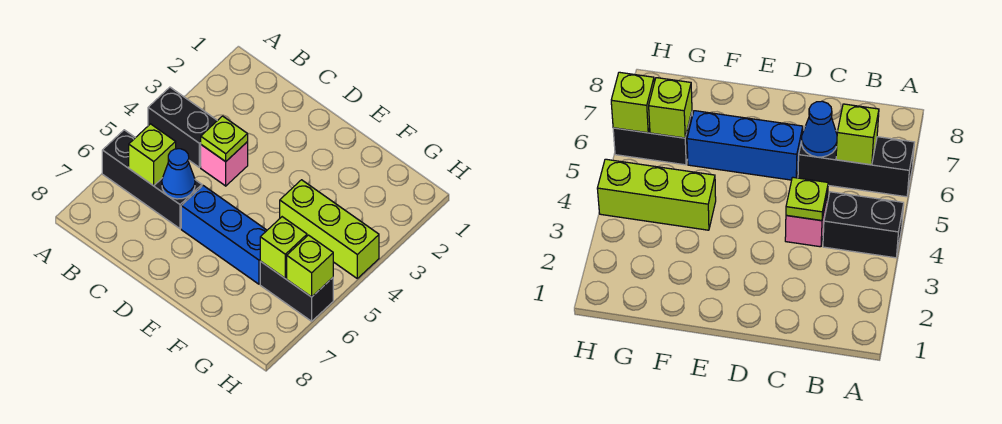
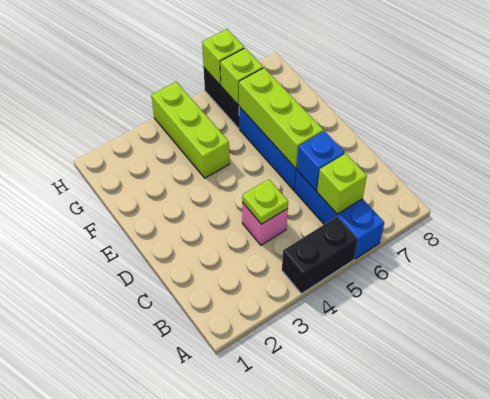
black brick A4:B4 level 1 -> black brick A4:A5 level 1
black brick A6:C6 level 1 -> blue brick A6:C6 level 1
blue cone C6 level 2 -> blue brick C6 level 2
none -> lime brick D6:F6 level 2

